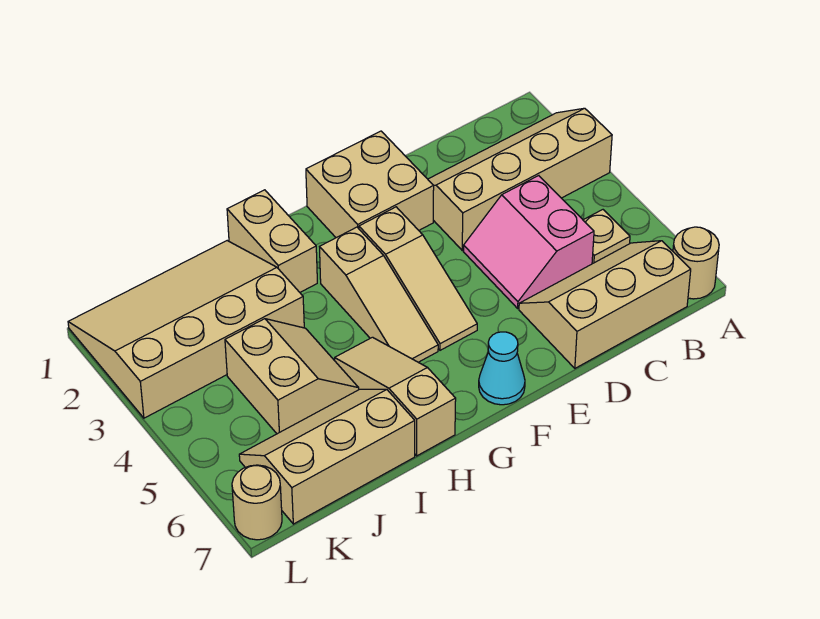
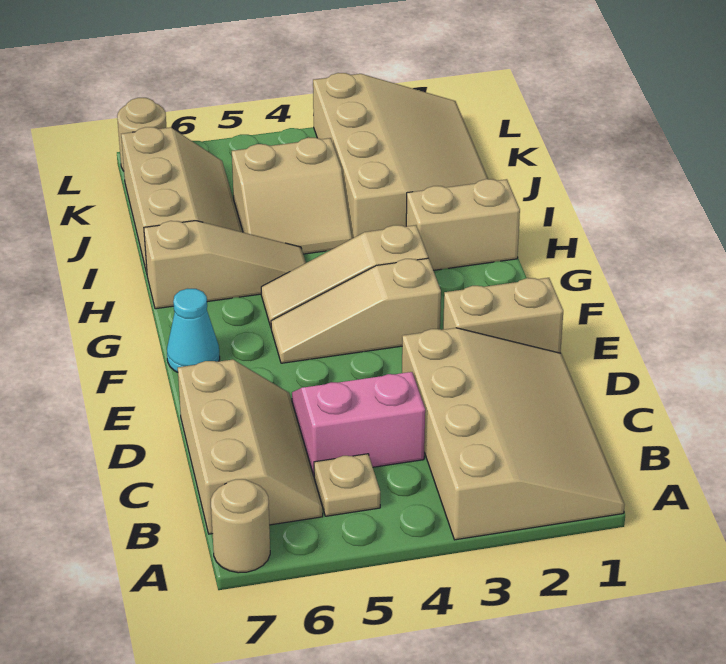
tan slope A2:D3 level 1 top 3 -> tan slope A1:D3 level 1 top 3
tan brick E1:F2 level 1 -> tan brick E1:E2 level 1

